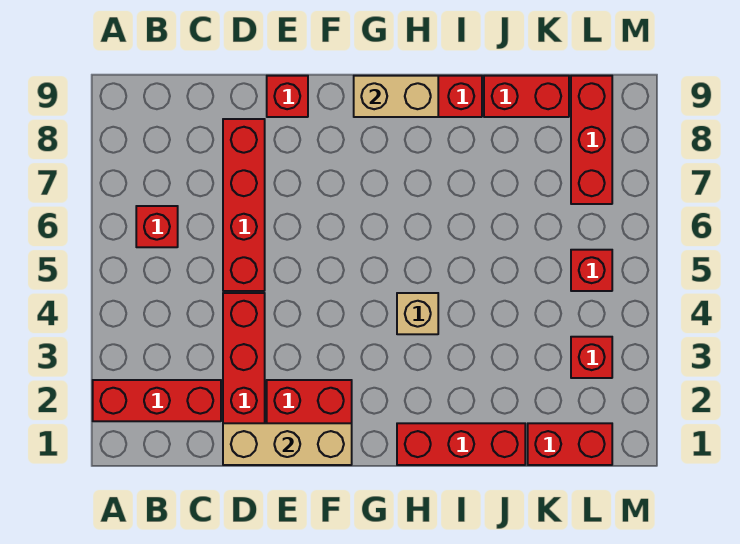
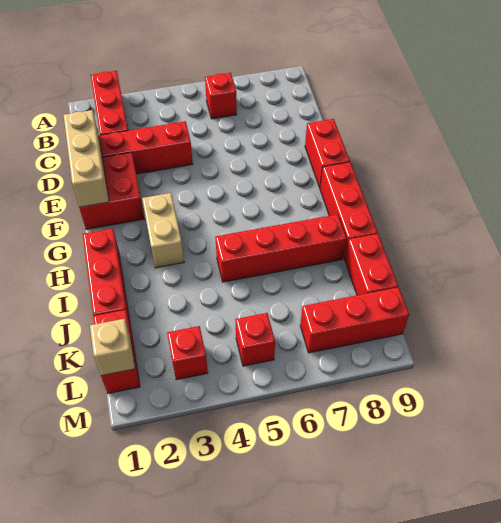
red brick D5:D8 level 1 -> red brick I5:I8 level 1
red brick E9 level 1 -> red brick E9:F9 level 1
tan brick G9:H9 level 2 -> tan brick G3:H3 level 1
tan brick H4 level 1 -> tan brick L1 level 2

